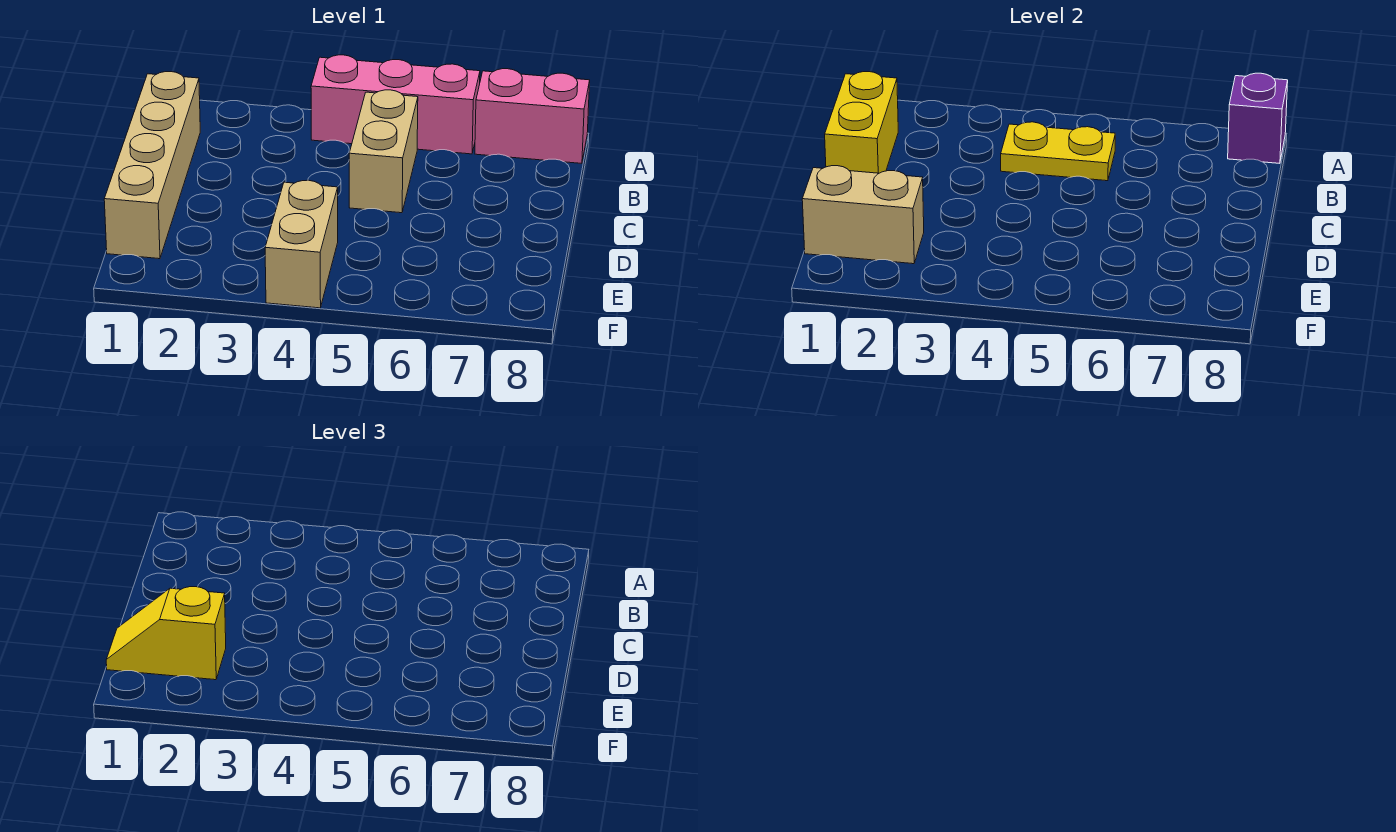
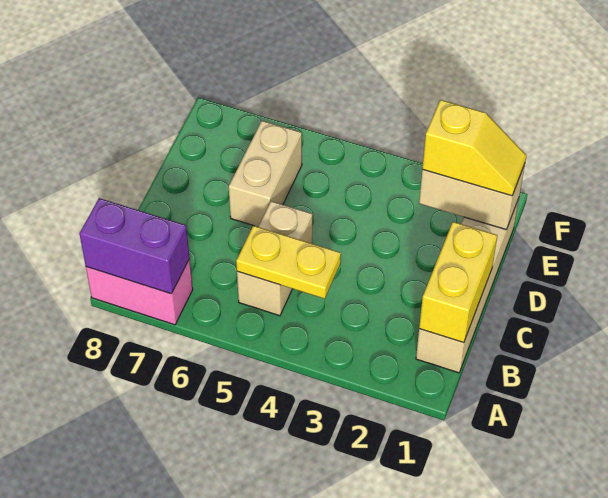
pink brick A4:A6 level 1 -> none
purple brick A8 level 2 -> purple brick A7:A8 level 2
tan brick E4:F4 level 1 -> tan brick D6:E6 level 1

